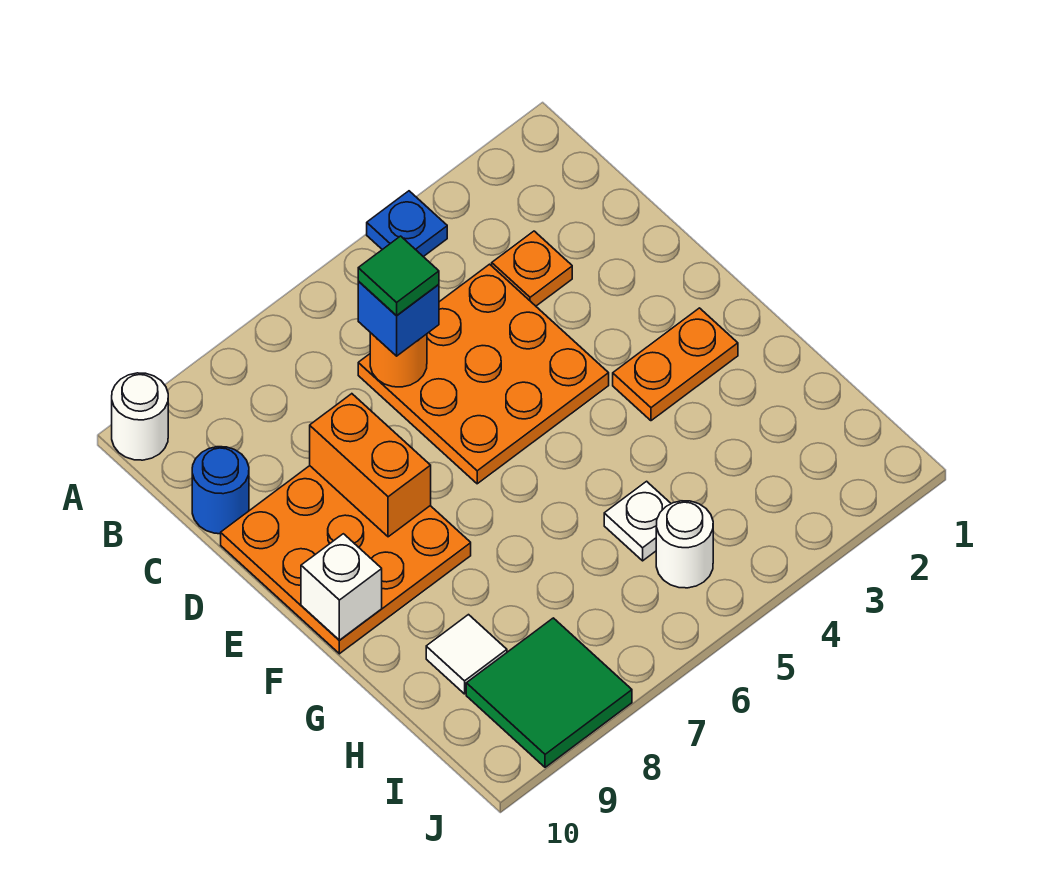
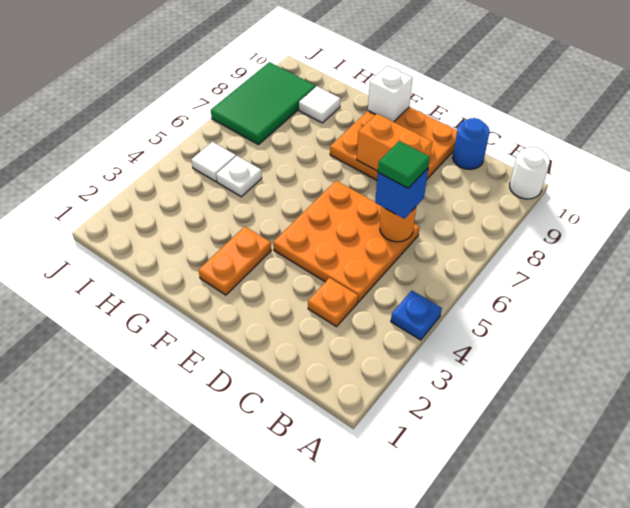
white round brick I5 level 1 -> white tile I5 level 1
green tile I8:J9 level 1 -> green tile I7:J9 level 1

